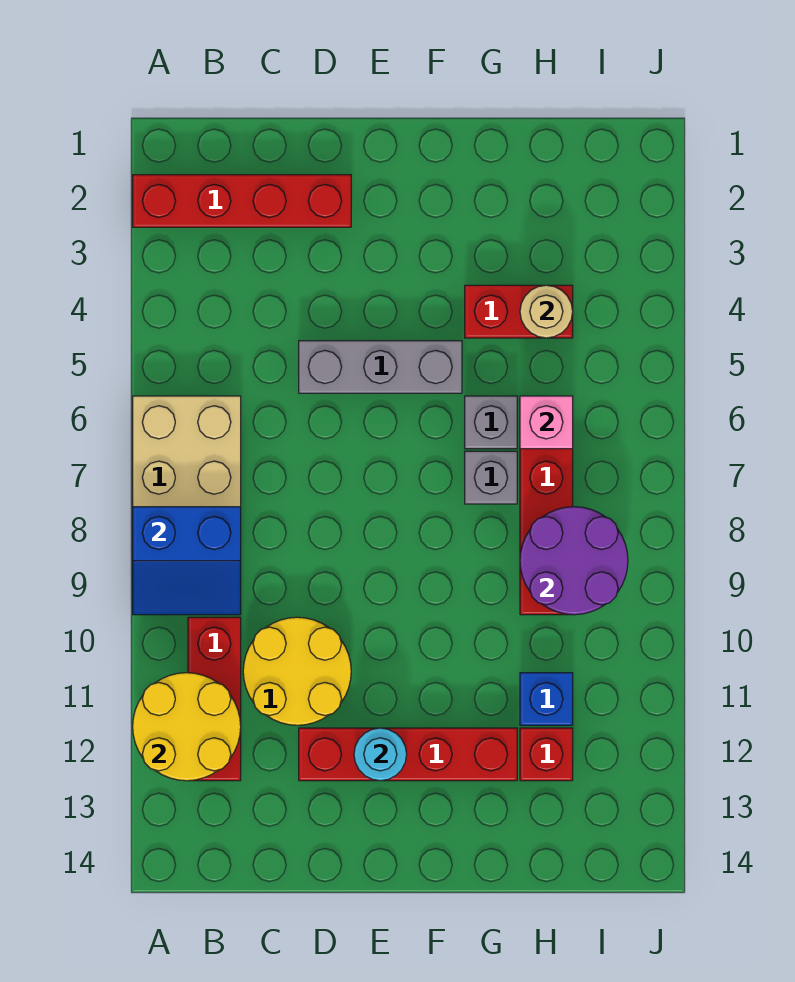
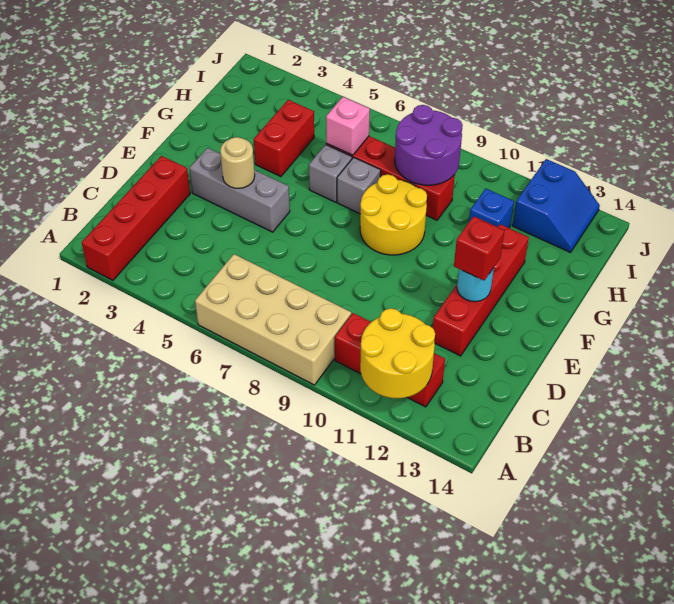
blue slope A8:B9 level 2 top 8 -> blue slope I12:J13 level 1 top 12
yellow round brick C10:D11 level 1 -> yellow round brick F8:G9 level 1
grey brick D5:F5 level 1 -> grey brick E3:E5 level 1
tan round brick H4 level 2 -> tan round brick E4 level 2
red brick H12 level 1 -> red brick E12 level 3

